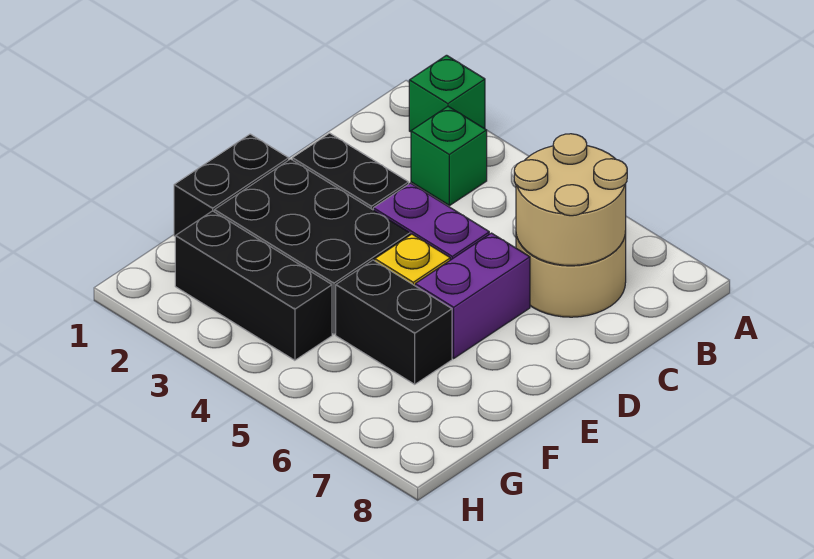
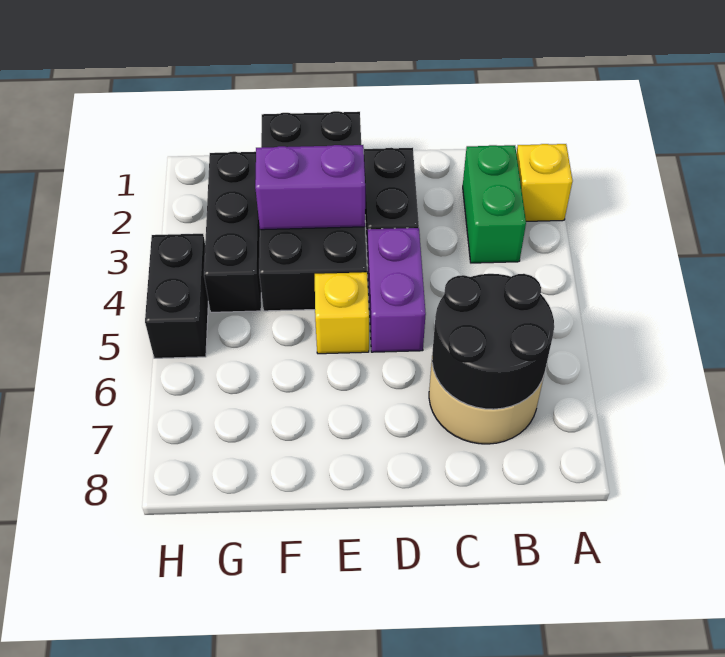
green brick A2 level 1 -> yellow brick A2 level 1
green brick B3 level 1 -> green brick B2:B3 level 1
tan round brick B6:C7 level 2 -> black round brick B6:C7 level 2
purple brick D6:E6 level 1 -> purple brick E3:F3 level 2
black brick F5:F6 level 1 -> black brick H4:H5 level 1

